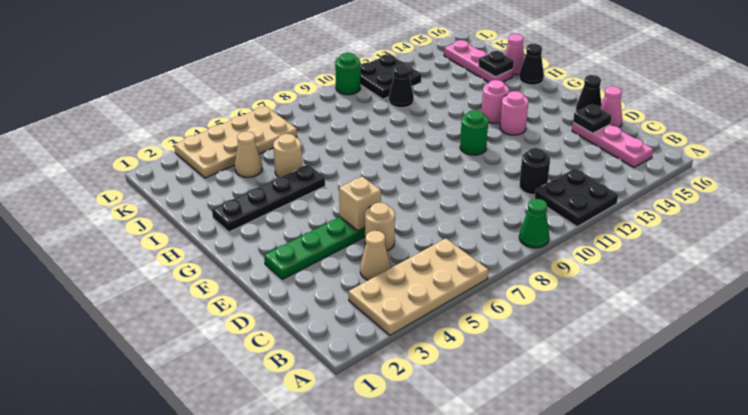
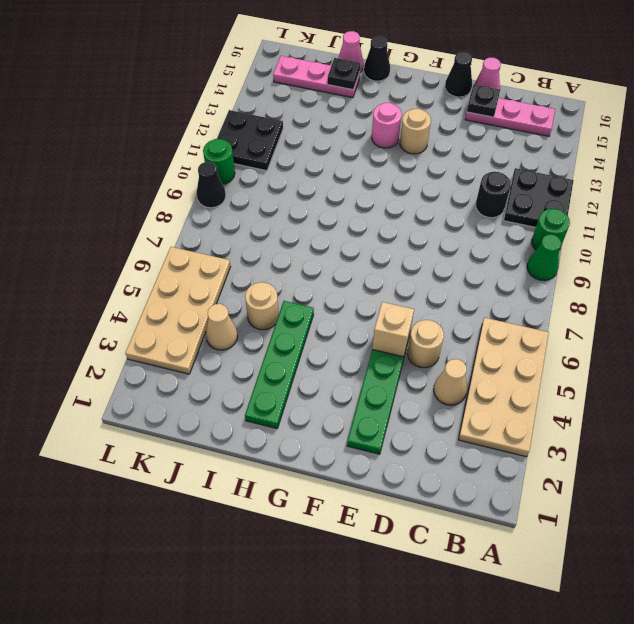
green round brick F11 level 1 -> green round brick A10 level 1
pink round brick F13 level 1 -> tan round brick F13 level 1
black plate H2:H5 level 1 -> green plate H2:H5 level 1
black cone J11 level 1 -> black cone L9 level 1

